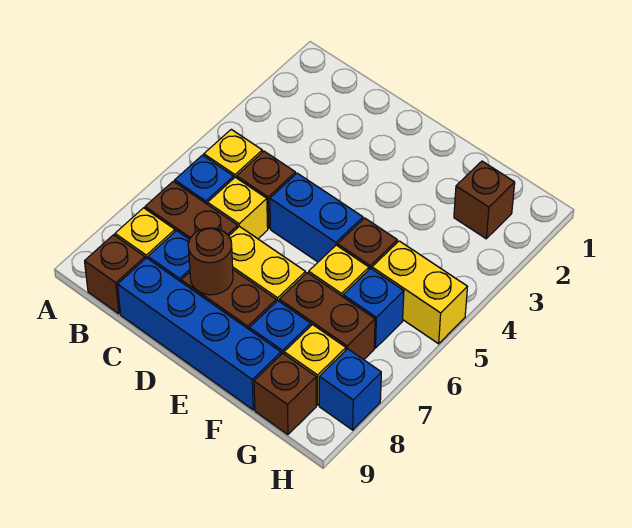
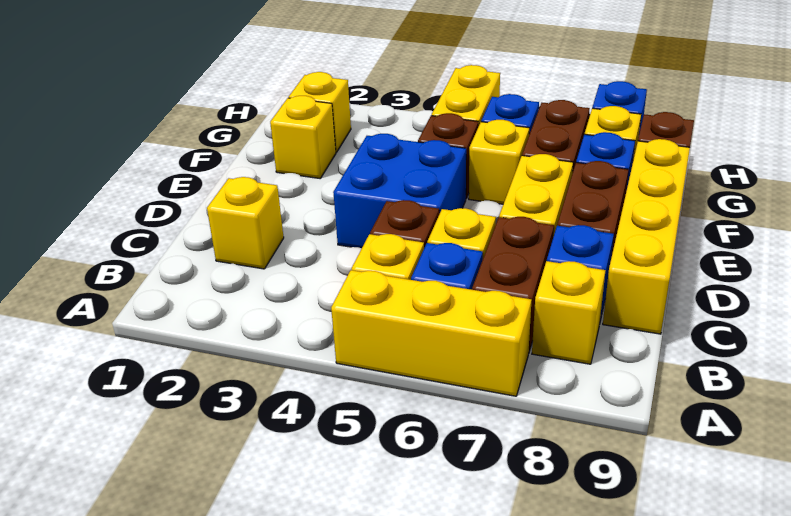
none -> yellow brick A5:A7 level 1
brown brick B9 level 1 -> none
none -> yellow brick C2 level 1
blue brick C9:F9 level 1 -> yellow brick C9:F9 level 1
blue brick D5:E5 level 1 -> blue brick D4:E5 level 1
brown round brick D8 level 2 -> none
none -> yellow brick F2 level 1
brown brick G2 level 1 -> yellow brick G2 level 1

